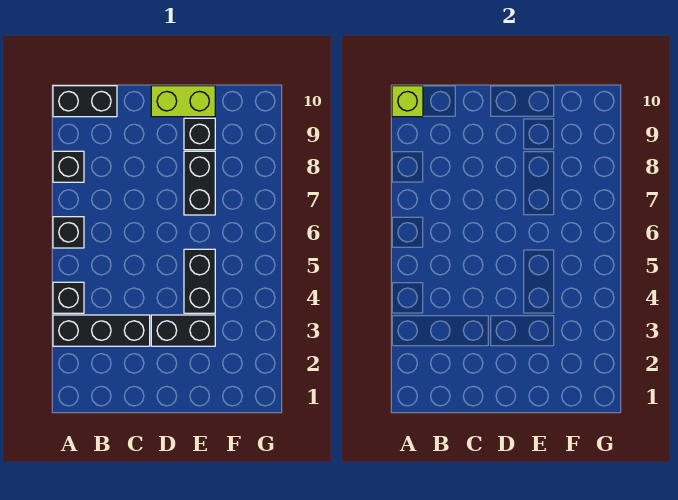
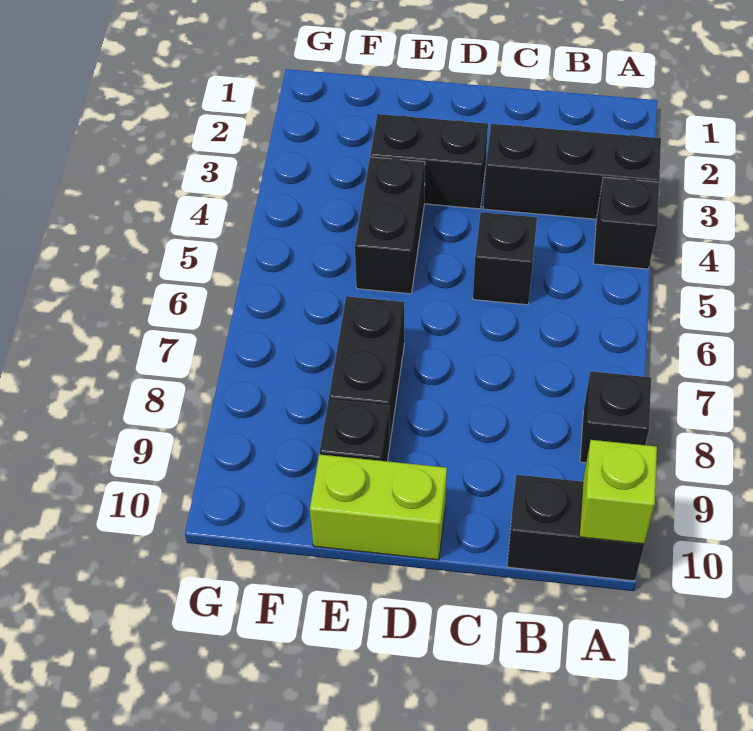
black brick A6 level 1 -> black brick C5 level 1

